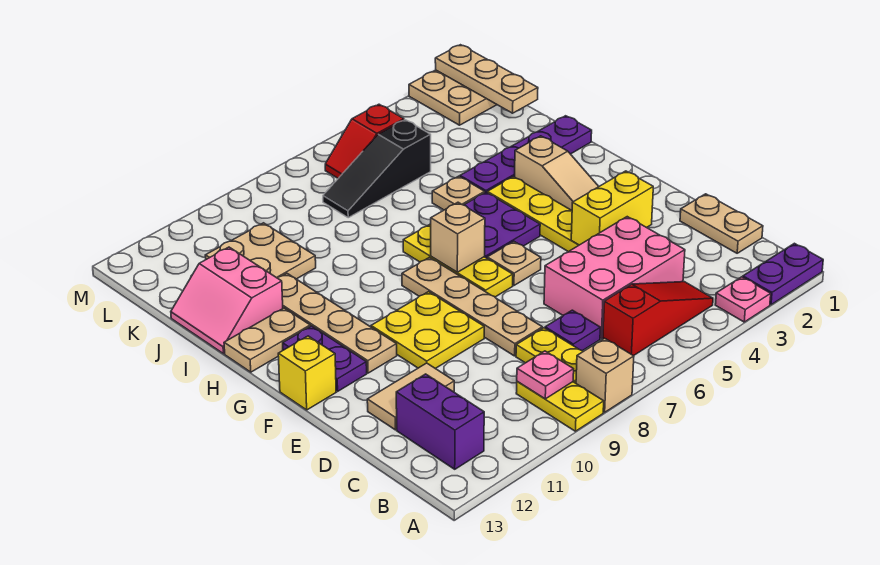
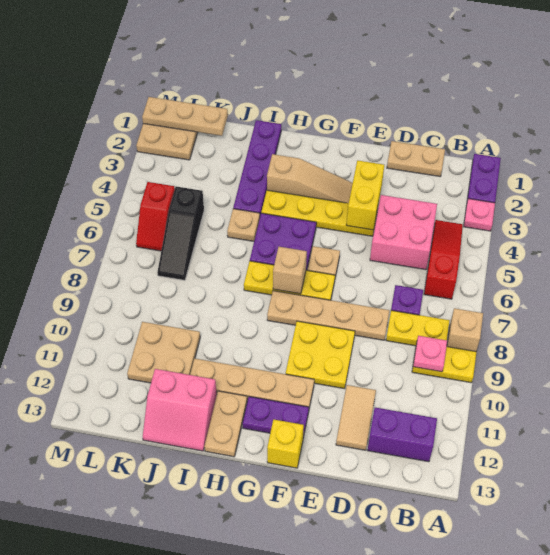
pink brick C4:D6 level 1 -> pink brick C4:D5 level 1

